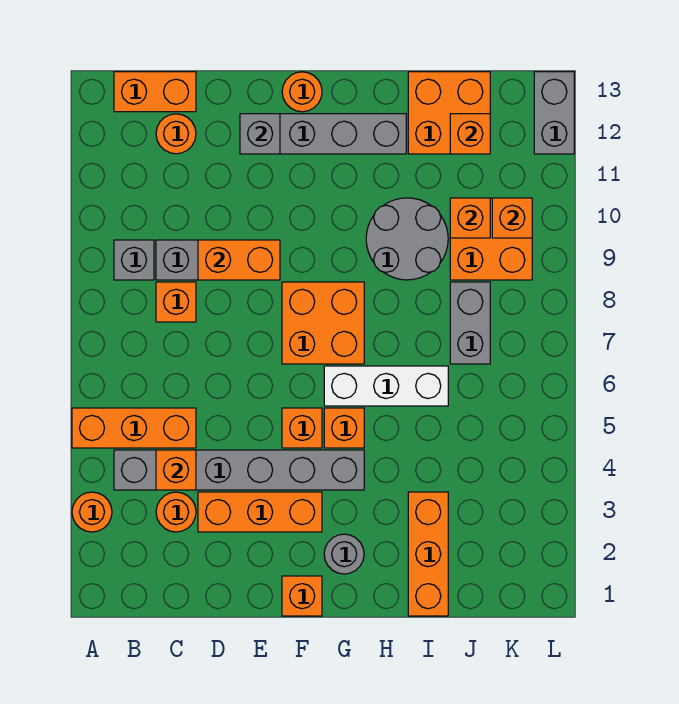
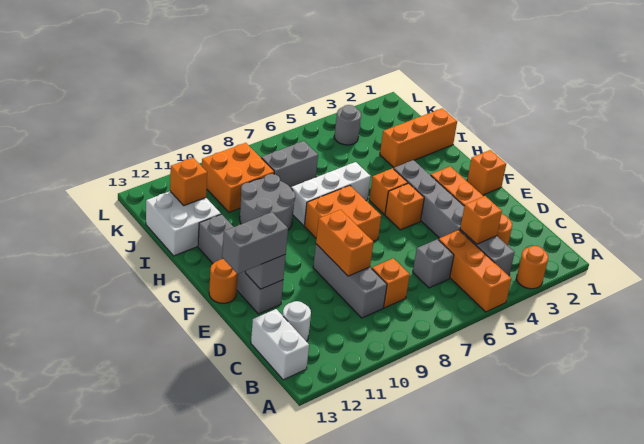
grey brick B9 level 1 -> grey brick C6 level 1
orange brick B13:C13 level 1 -> white brick B13:C13 level 1
orange round brick C12 level 1 -> white round brick C12 level 1
grey round brick G2 level 1 -> grey round brick K4 level 1
white brick G6:I6 level 1 -> white brick H6:H8 level 1
orange brick I12:J13 level 1 -> white brick I12:J13 level 1
orange brick J10 level 2 -> none
orange brick K10 level 2 -> none
grey brick L12:L13 level 1 -> grey brick E12:E13 level 3

